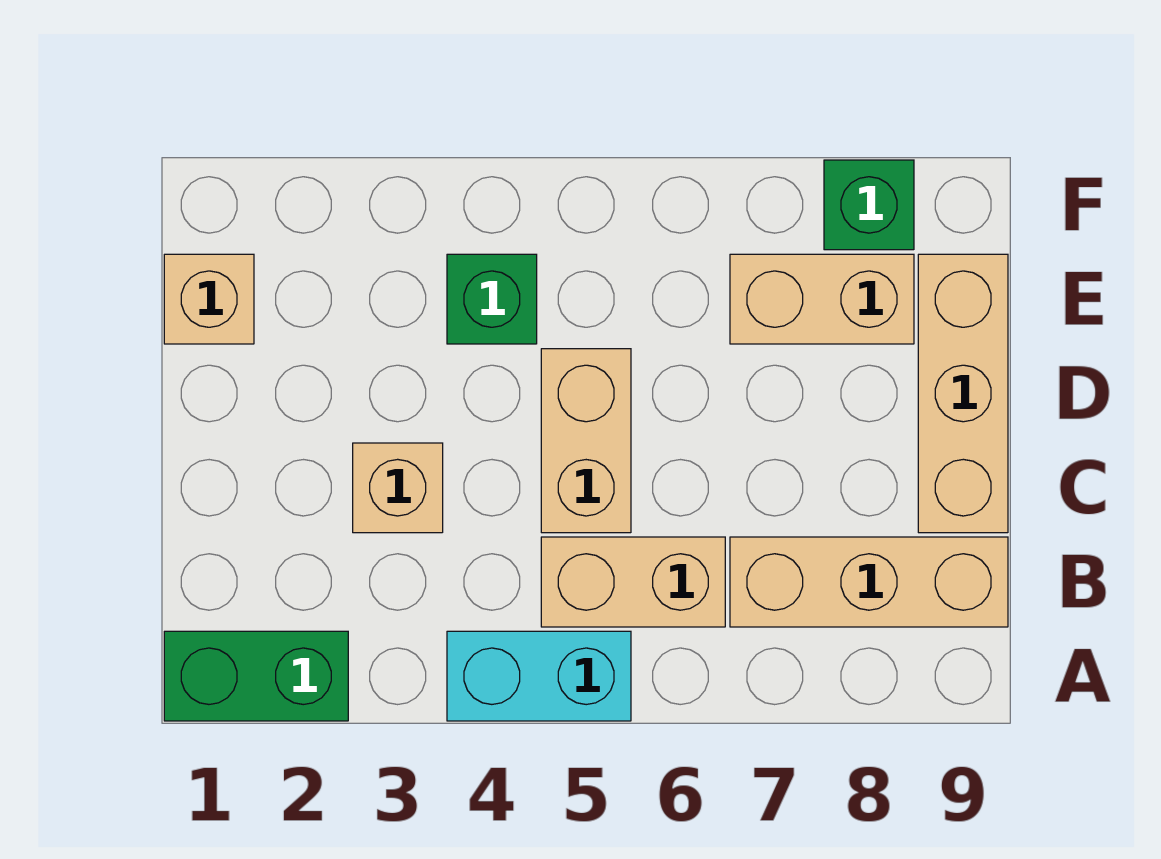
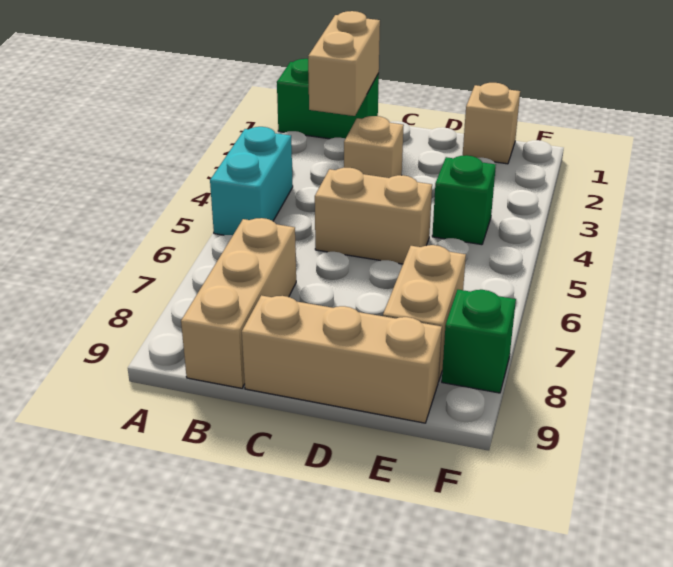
green brick A1:A2 level 1 -> green brick A1:B1 level 1
tan brick B5:B6 level 1 -> tan brick B1:B2 level 2

